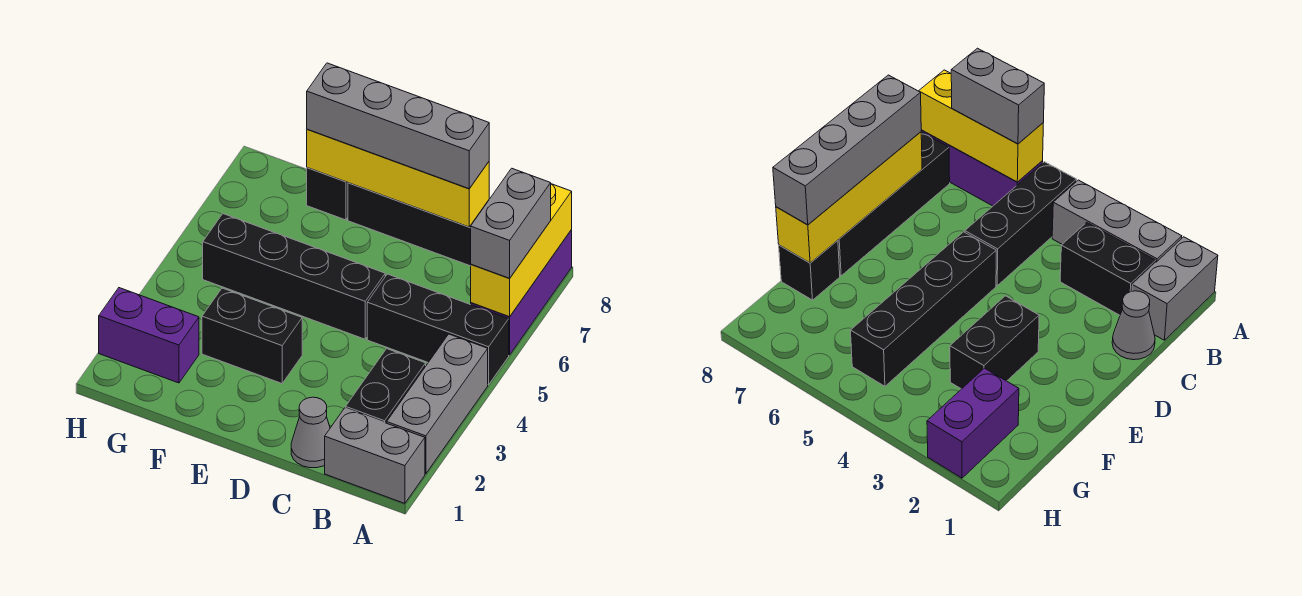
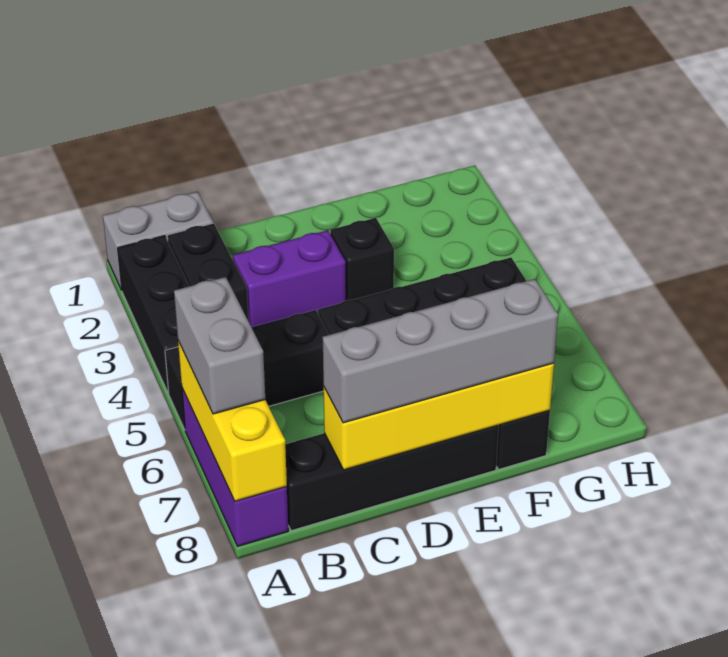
grey brick A2:A4 level 1 -> black brick A2:A4 level 1
grey cone C1 level 1 -> none
black brick E3:F3 level 1 -> black brick E3 level 1
purple brick G2:H2 level 1 -> purple brick C3:D3 level 1

